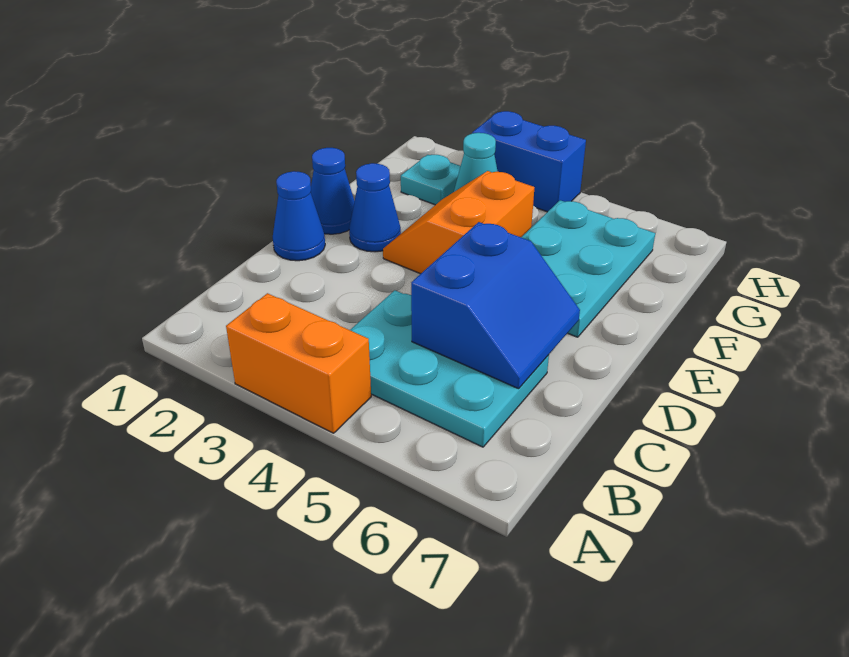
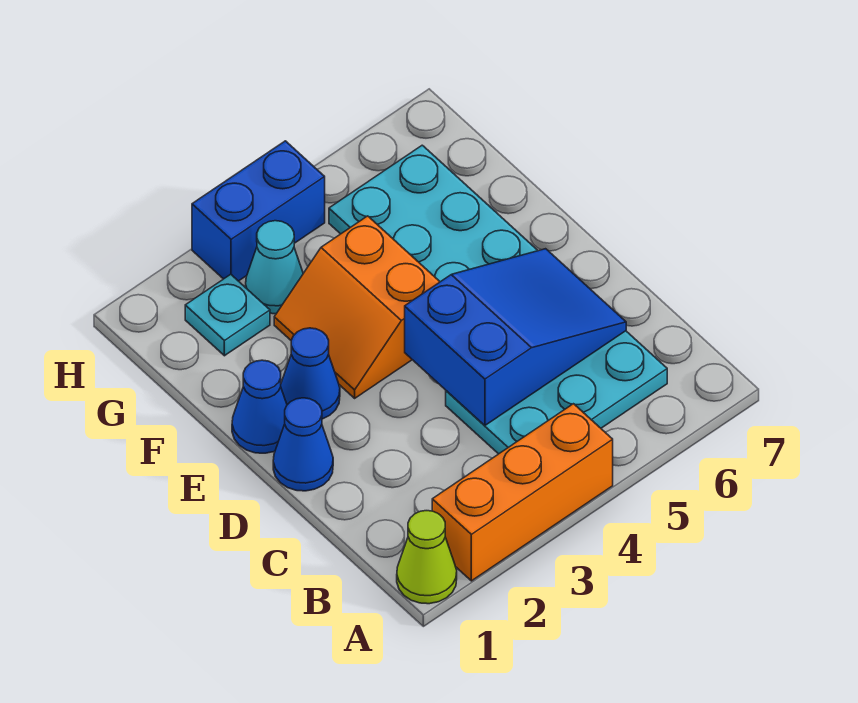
none -> lime cone A1 level 1
orange brick A3:A4 level 1 -> orange brick A2:A4 level 1
blue slope C5:D6 level 2 top 5 -> blue slope C4:D6 level 2 top 4

